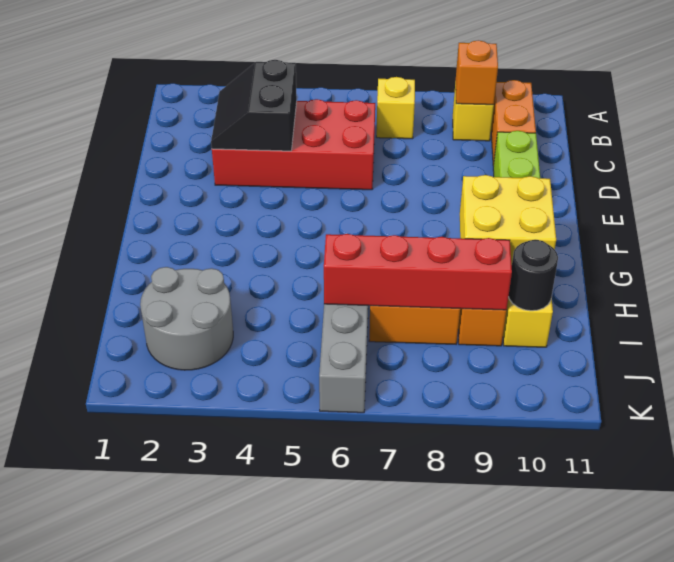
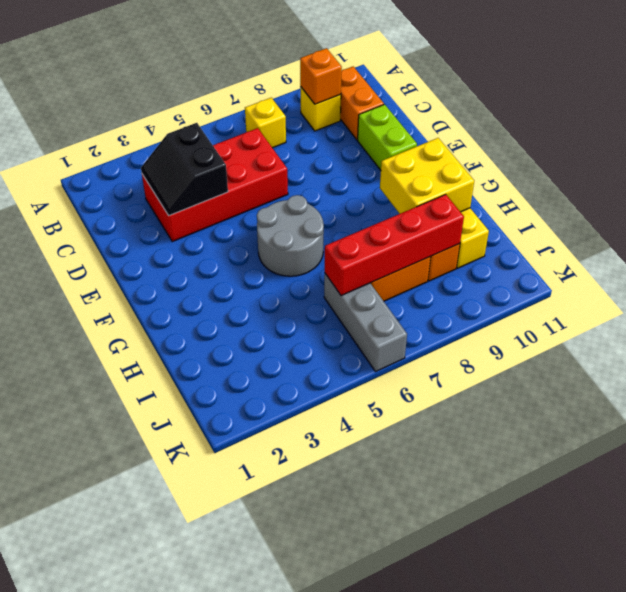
grey round brick I2:J3 level 1 -> grey round brick F5:G6 level 1
black round brick I10 level 2 -> none

